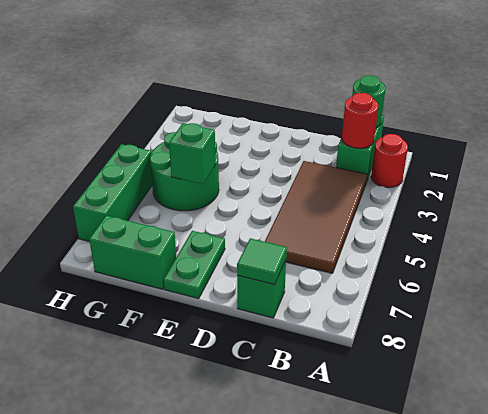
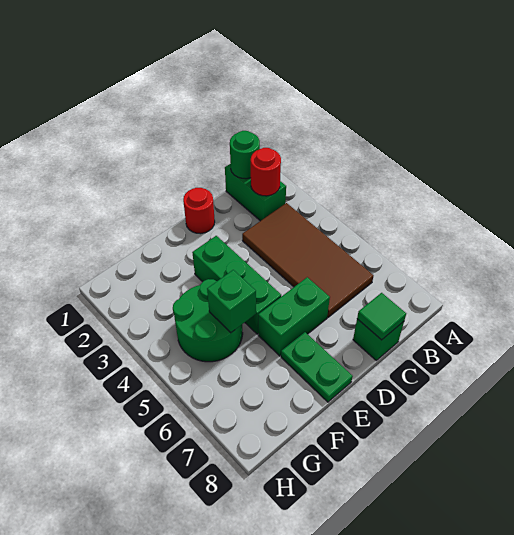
red round brick A2 level 1 -> red round brick D1 level 1
green brick F8:G8 level 1 -> green brick D6:E6 level 1
green brick H5:H7 level 1 -> green brick E3:E5 level 1

